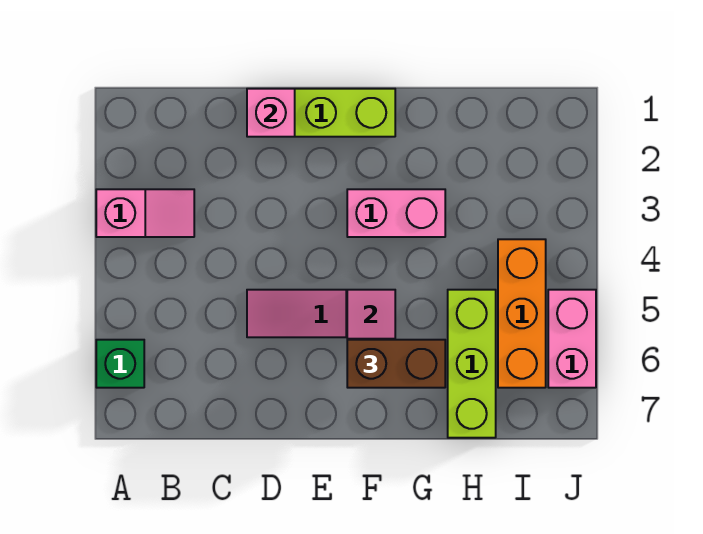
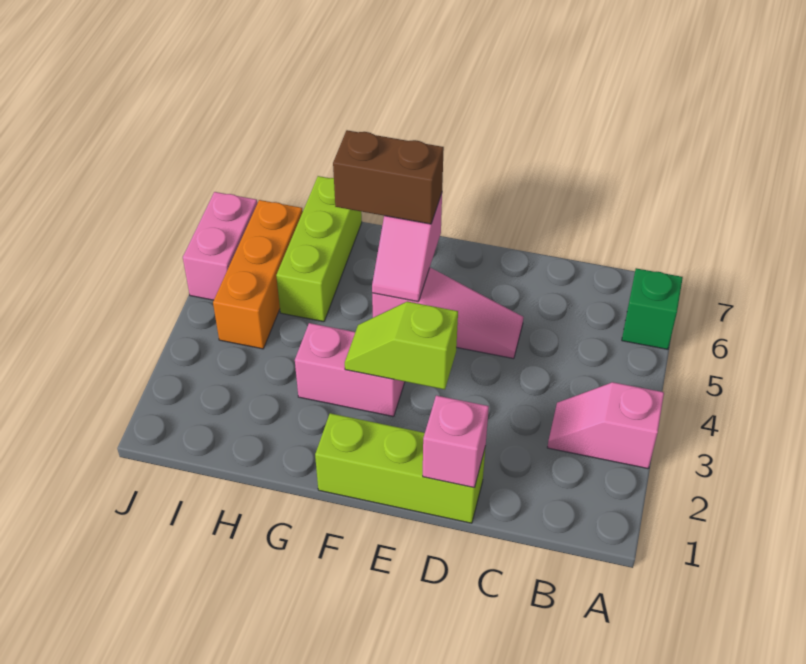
none -> lime slope E3:F3 level 2 top E

